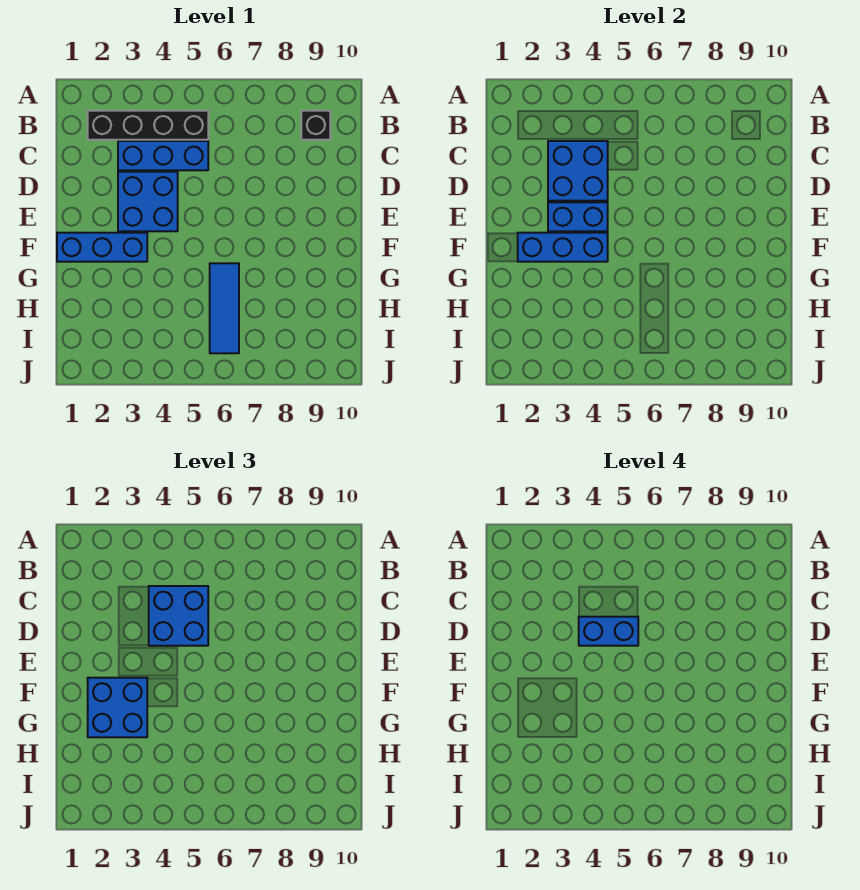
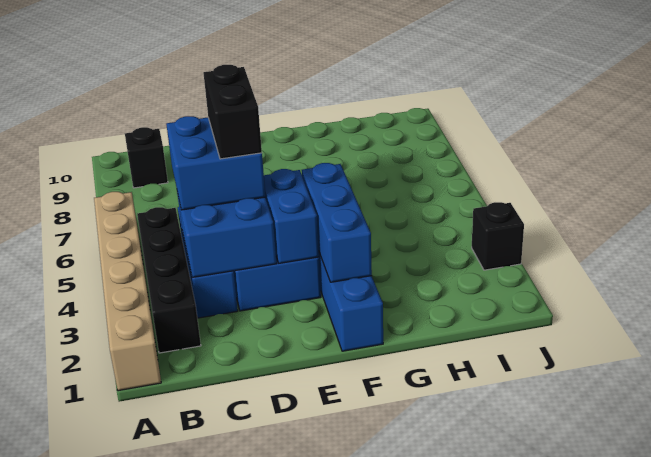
none -> tan brick A1:A6 level 1
blue brick D4:D5 level 4 -> black brick D4:D5 level 4
blue brick F2:G3 level 3 -> none
blue tile G6:I6 level 1 -> none
none -> black brick J3 level 1

